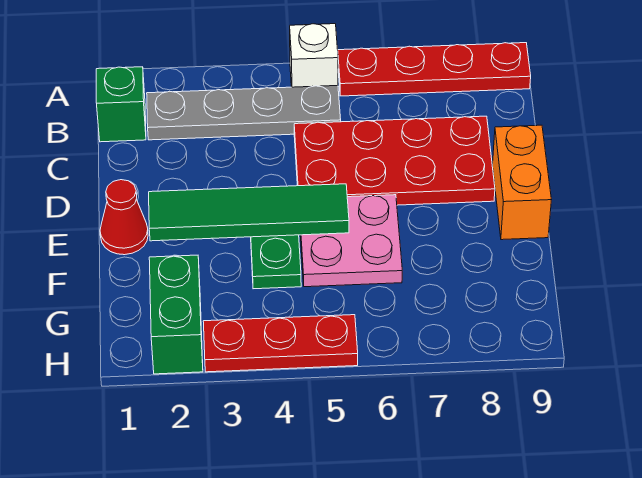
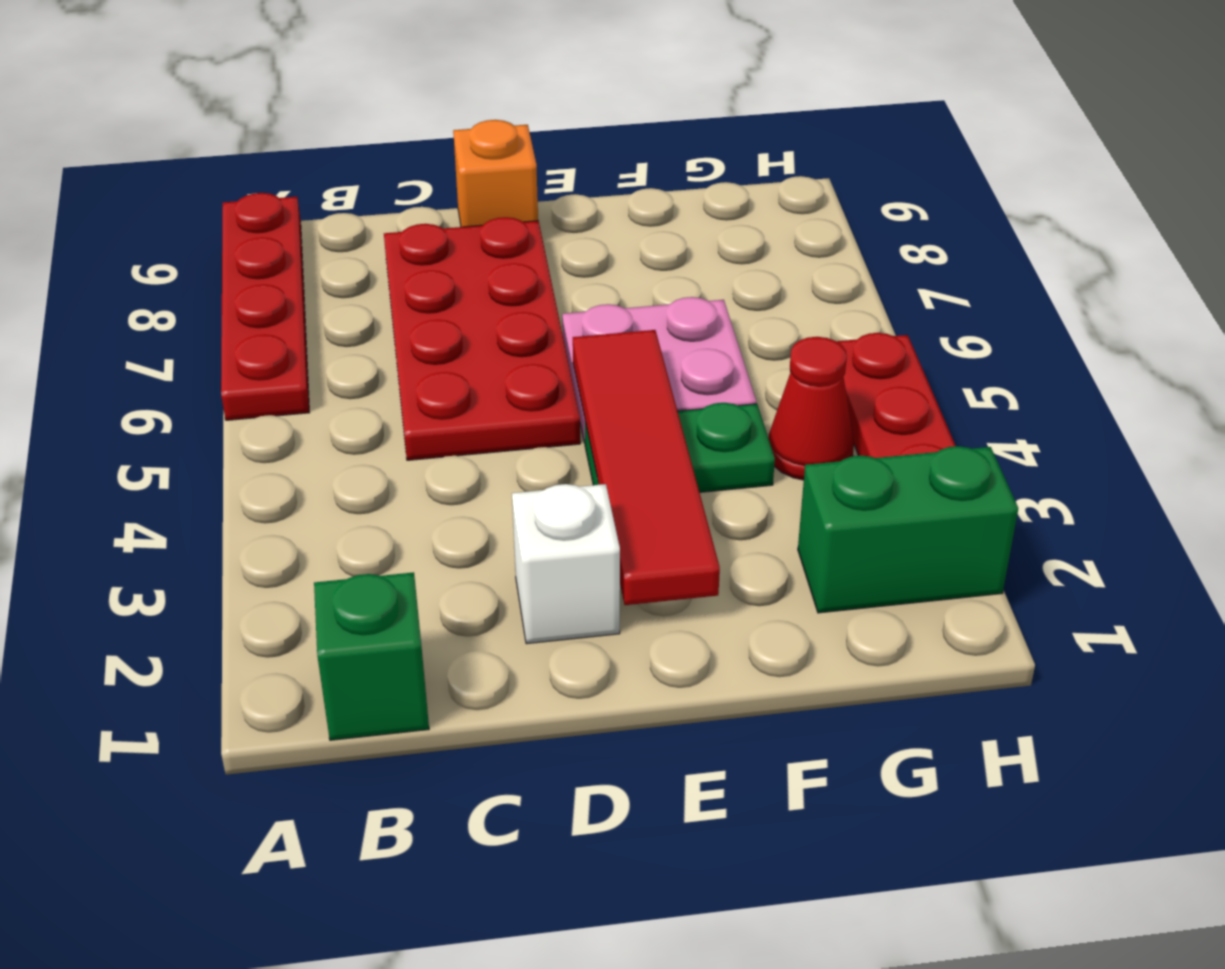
white brick A5 level 1 -> white brick D2 level 1
grey plate B2:B5 level 1 -> none
orange brick D9:E9 level 1 -> orange brick D9 level 1
red cone E1 level 1 -> red cone G4 level 1
green tile E2:E5 level 2 -> red tile E2:E5 level 2

